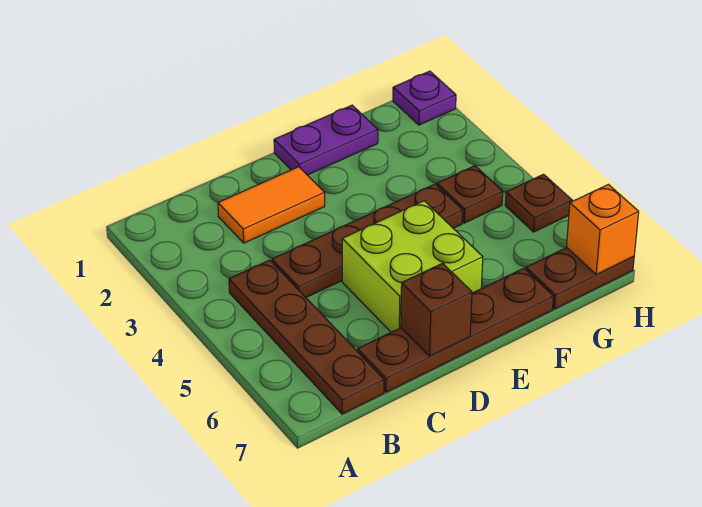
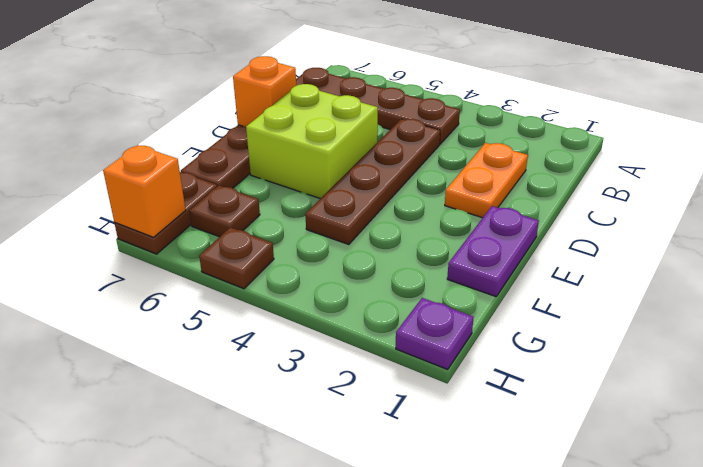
orange tile C2:D2 level 1 -> orange plate C2:D2 level 1
brown brick D7 level 2 -> orange brick D7 level 2
brown plate G4 level 1 -> brown plate G6 level 1

